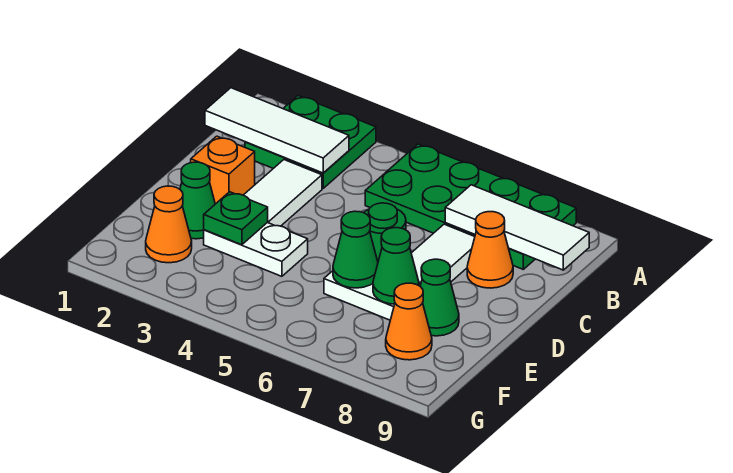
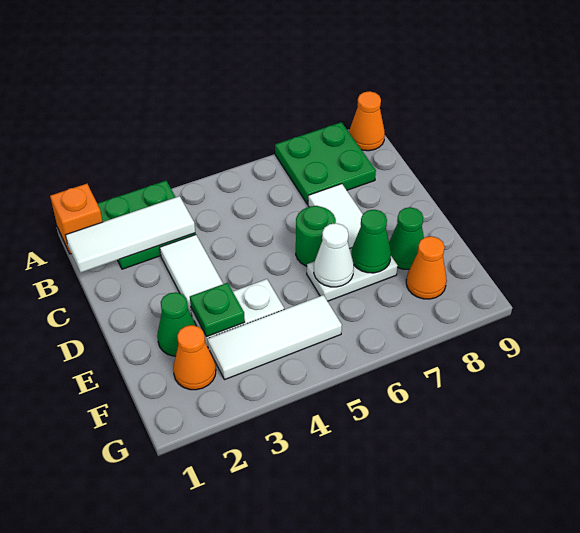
green plate A5:B8 level 1 -> green plate A7:B8 level 1
white tile B7:B9 level 2 -> white tile F3:F5 level 1
orange cone C8 level 1 -> orange cone A9 level 1
orange brick D2 level 1 -> orange brick A1 level 1
green cone E6 level 2 -> white cone E6 level 2

